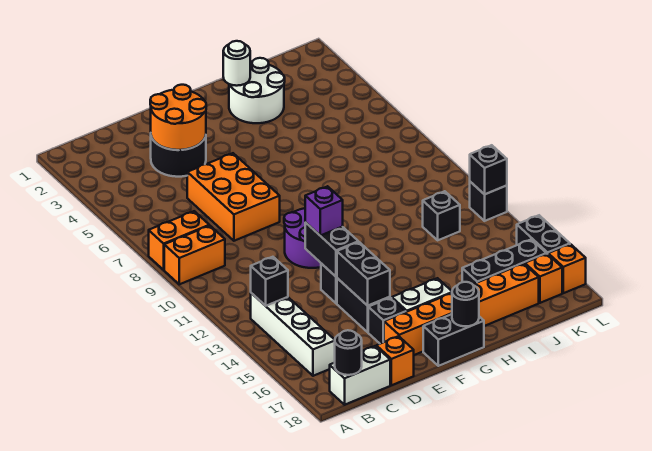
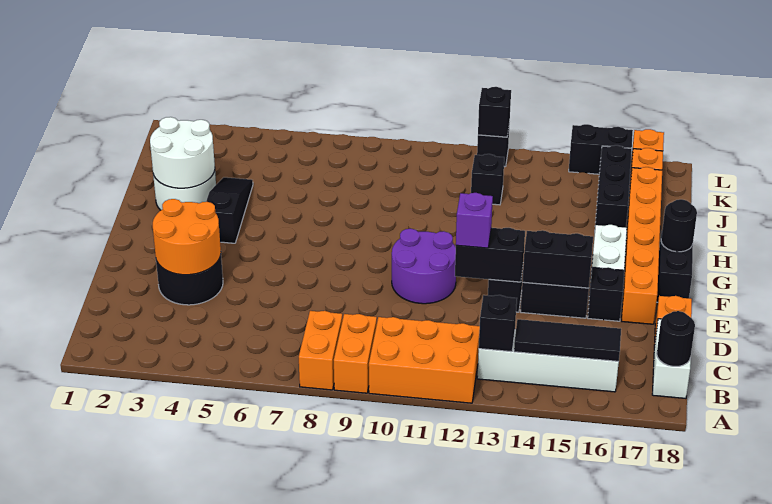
none -> black tile B14:B16 level 2
orange brick D6:E8 level 1 -> orange brick A10:B12 level 1
none -> black slope G4:I4 level 1 top G
white round brick H2 level 2 -> white round brick H2:I3 level 2

